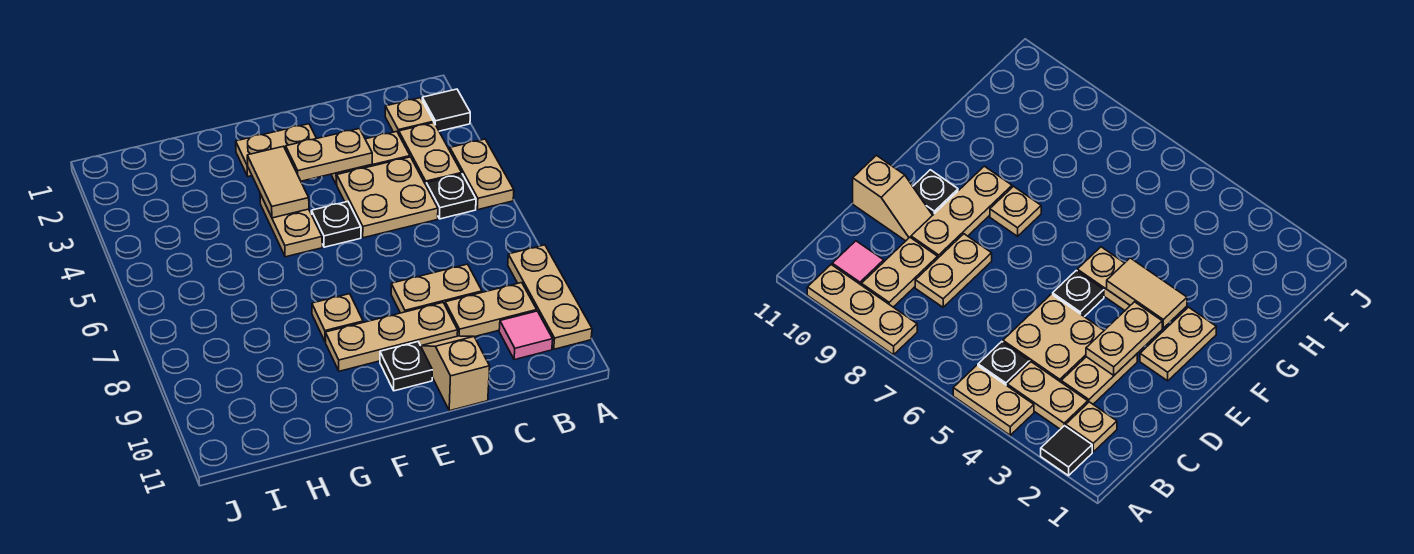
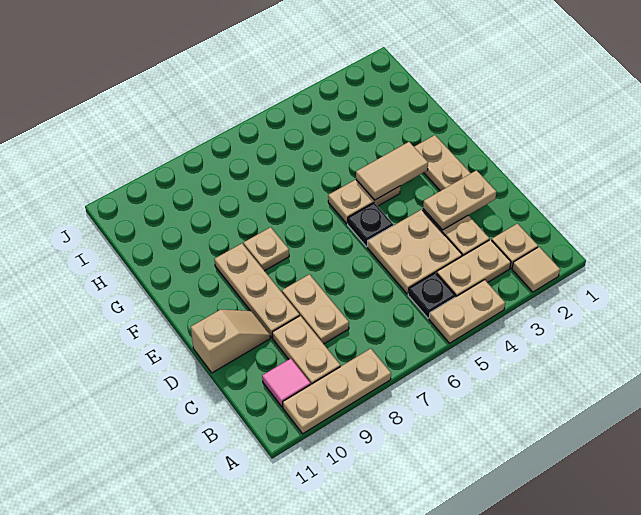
black tile A2 level 1 -> tan tile A2 level 1
tan plate D3:E3 level 2 -> tan plate D2:D3 level 2
black plate E10 level 1 -> none

